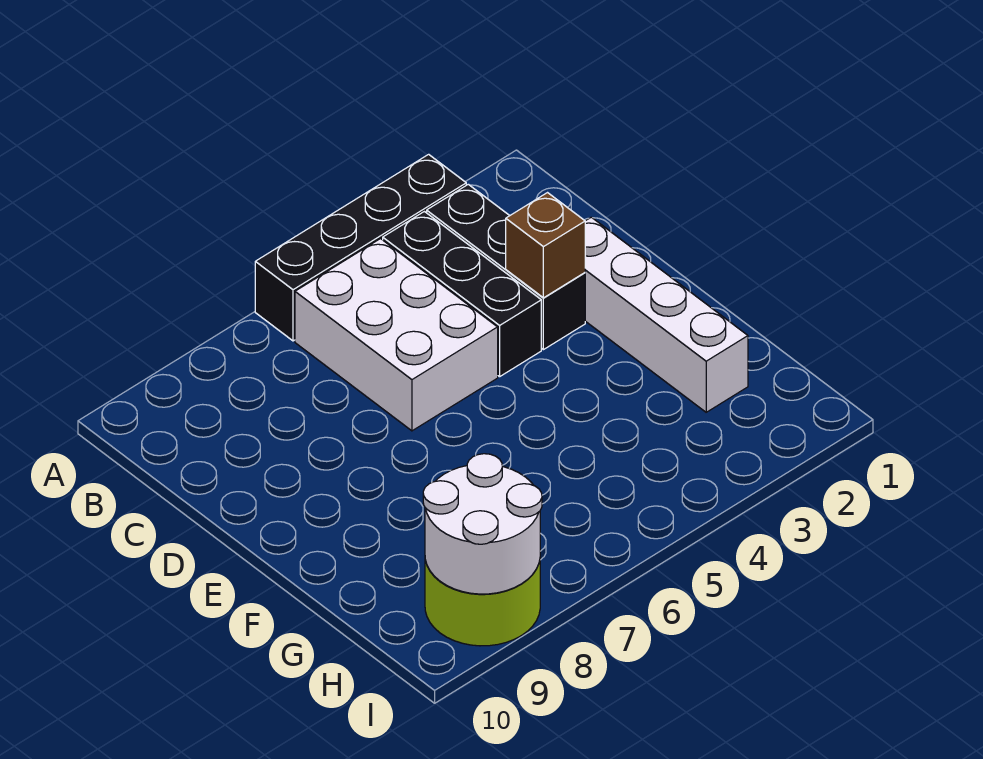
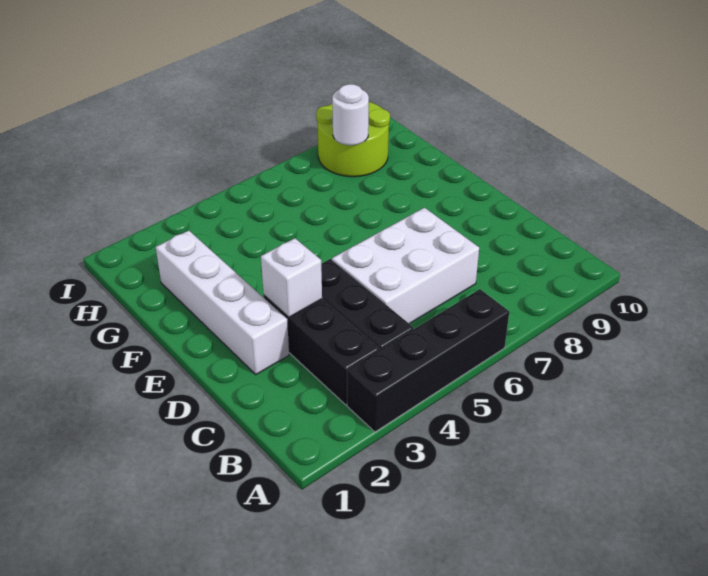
white brick B5:D6 level 1 -> white brick C5:D7 level 1
brown brick D3 level 2 -> white brick D3 level 2
white round brick H8:I9 level 2 -> white round brick H8 level 2

